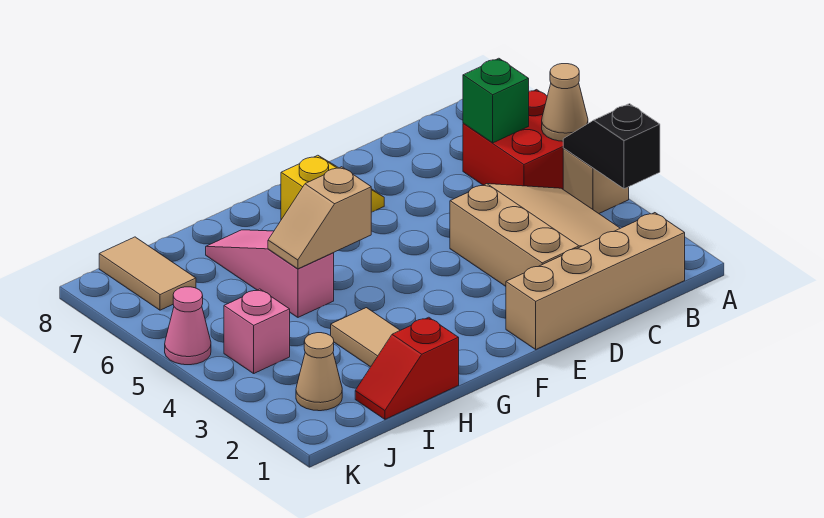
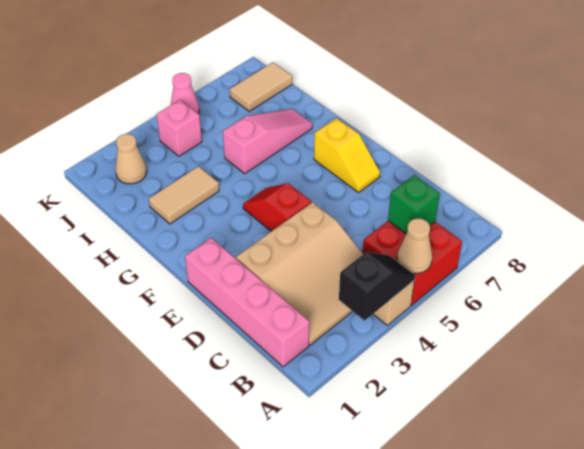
tan brick B1:E1 level 1 -> pink brick B1:E1 level 1
tan slope G5:H5 level 2 top G -> none
red slope H1:I1 level 1 top H -> red slope E4:F4 level 1 top E

